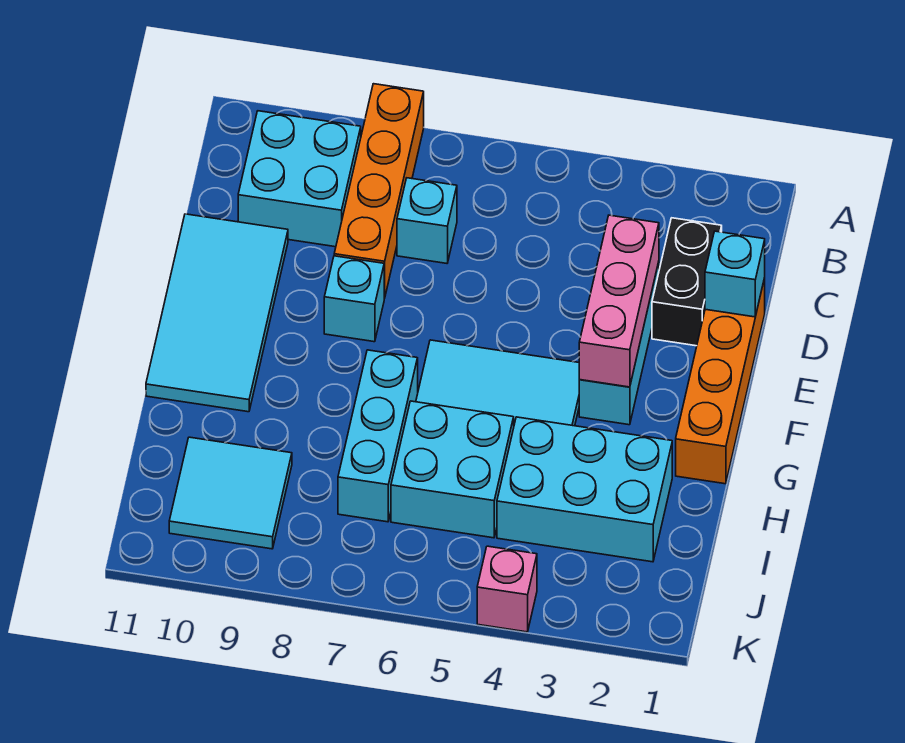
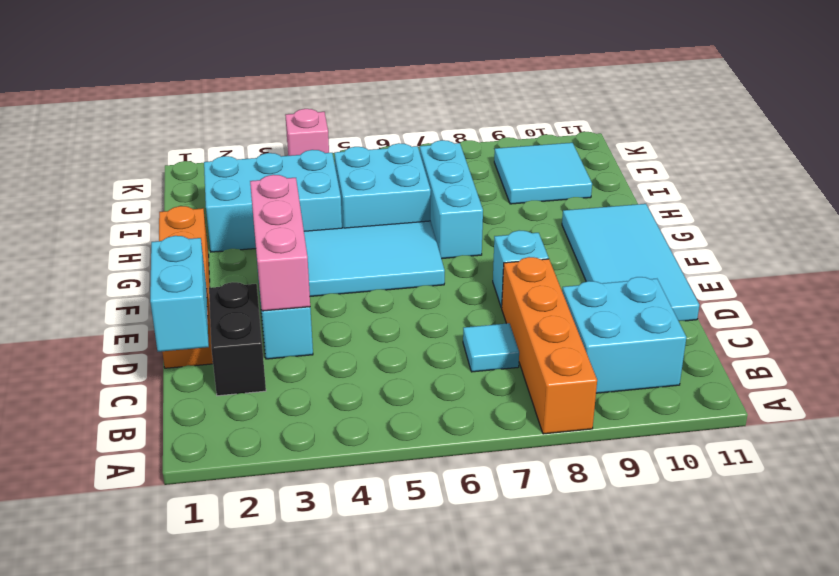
cyan brick C7 level 1 -> cyan tile C7 level 1
cyan brick D1 level 2 -> cyan brick C1:D1 level 2

